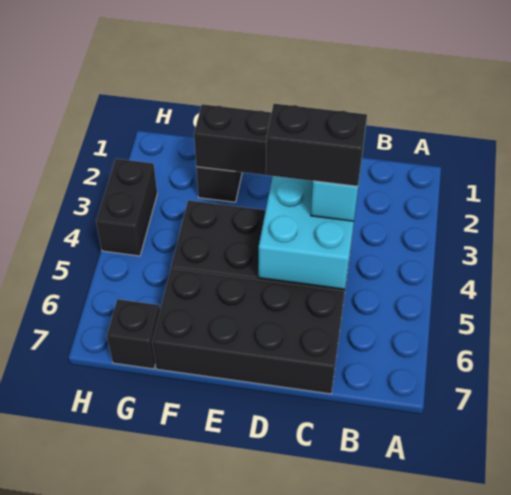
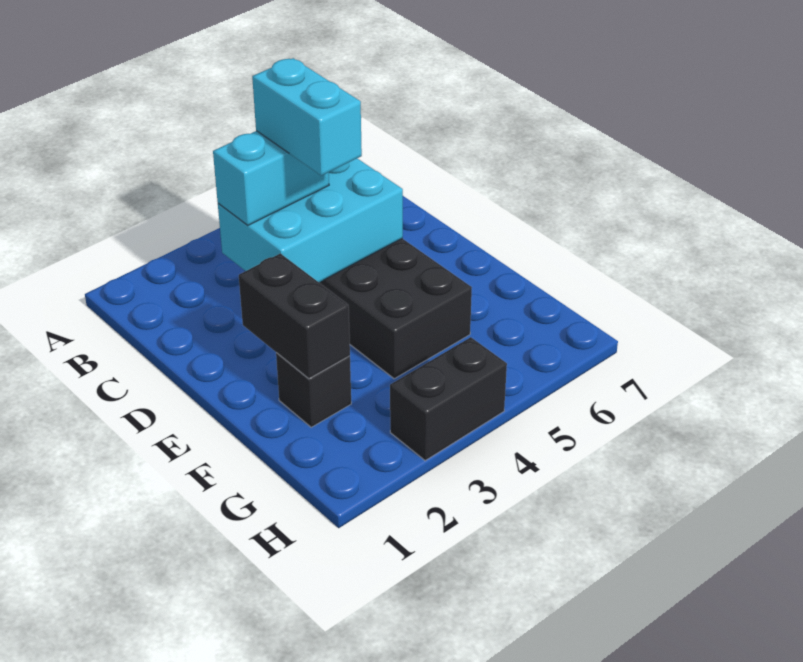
black brick C4:D4 level 4 -> cyan brick C4:D4 level 4
black brick C6:F7 level 1 -> none
black brick G7 level 1 -> none

